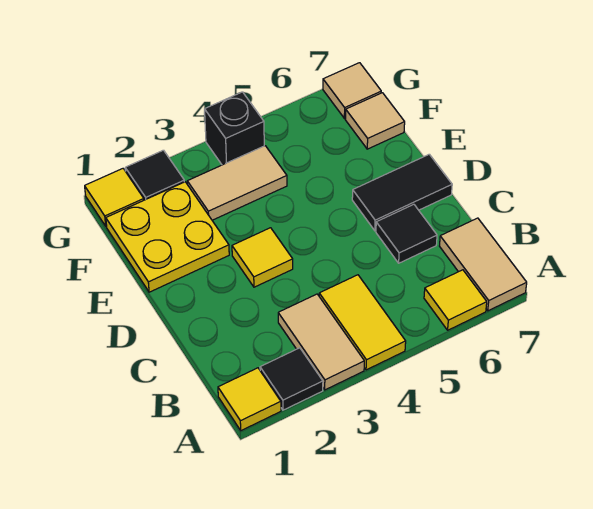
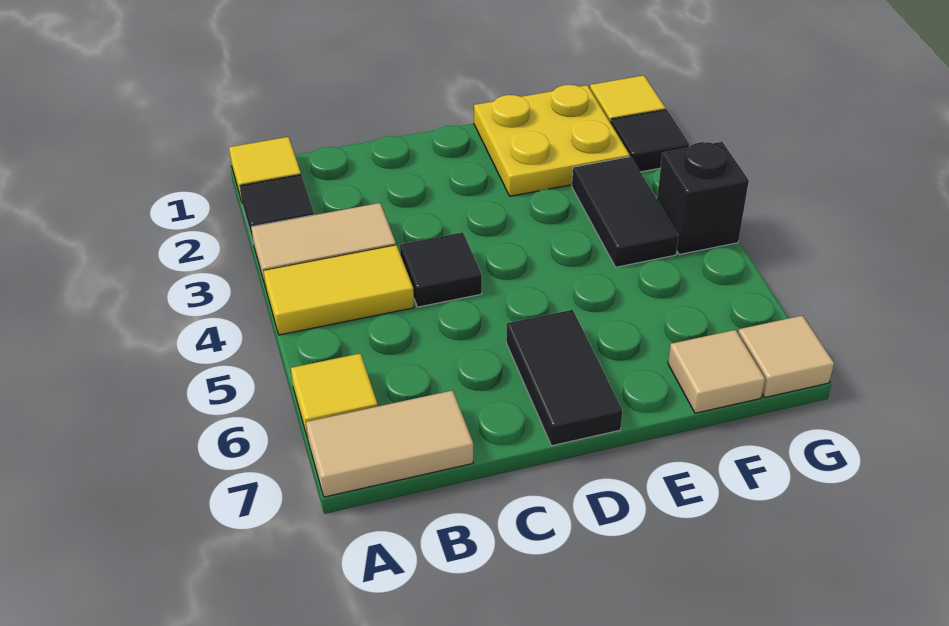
black tile C6 level 1 -> black tile C4 level 1
yellow tile D3 level 1 -> none
tan tile F3:F4 level 1 -> black tile F3:F4 level 1

